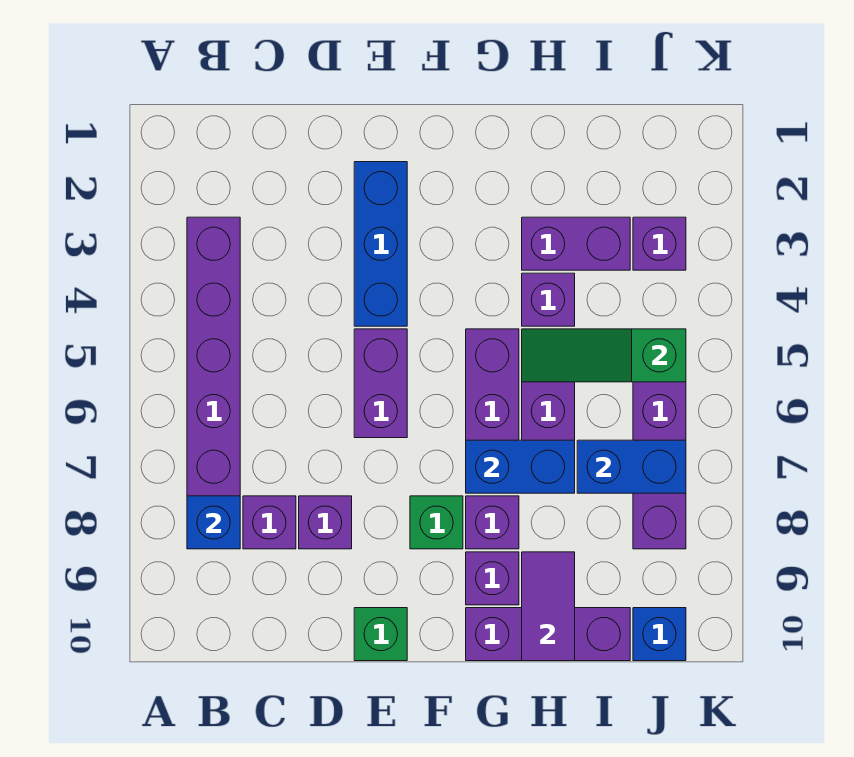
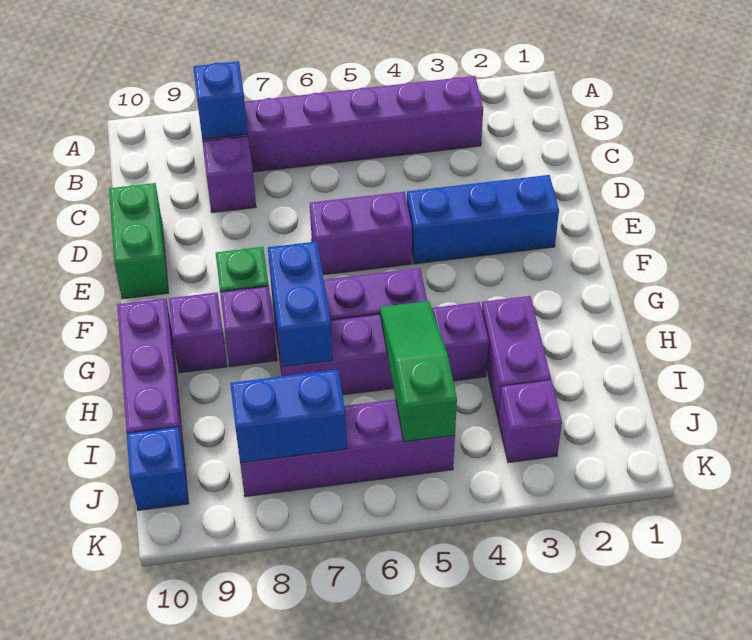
purple brick D8 level 1 -> none
green brick E10 level 1 -> green brick D10:E10 level 1
purple tile H9:H10 level 2 -> none
blue brick I7:J7 level 2 -> blue brick J7:J8 level 2

